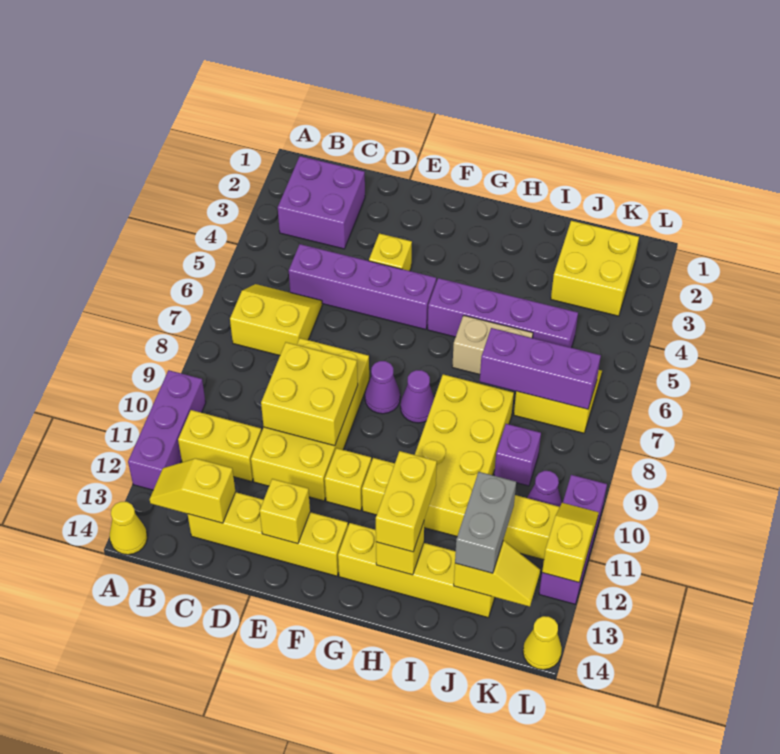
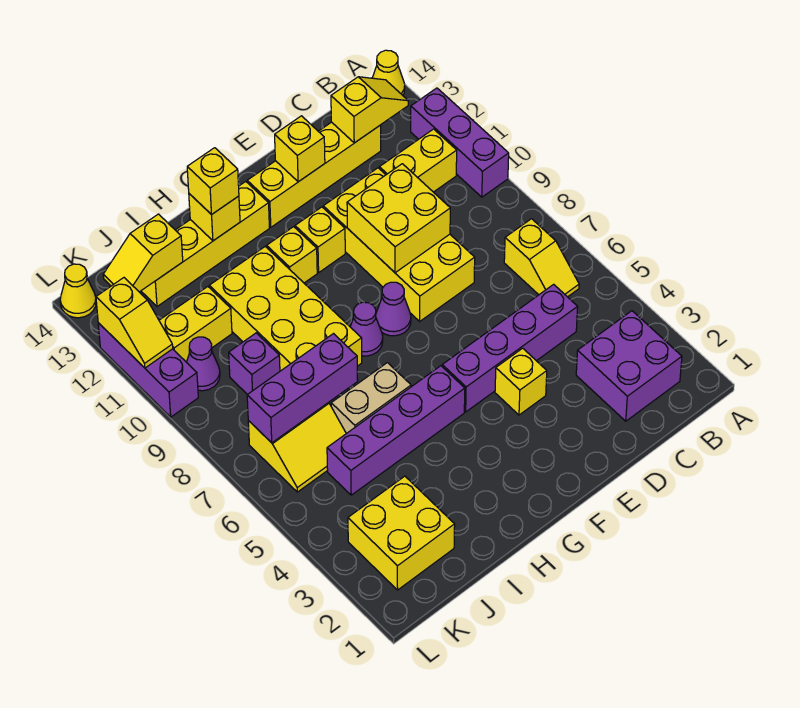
yellow slope B6:C7 level 1 top 7 -> yellow slope B6:B7 level 1 top 7
yellow brick H12:H13 level 3 -> yellow brick H13 level 3
grey brick J12:J13 level 3 -> none

